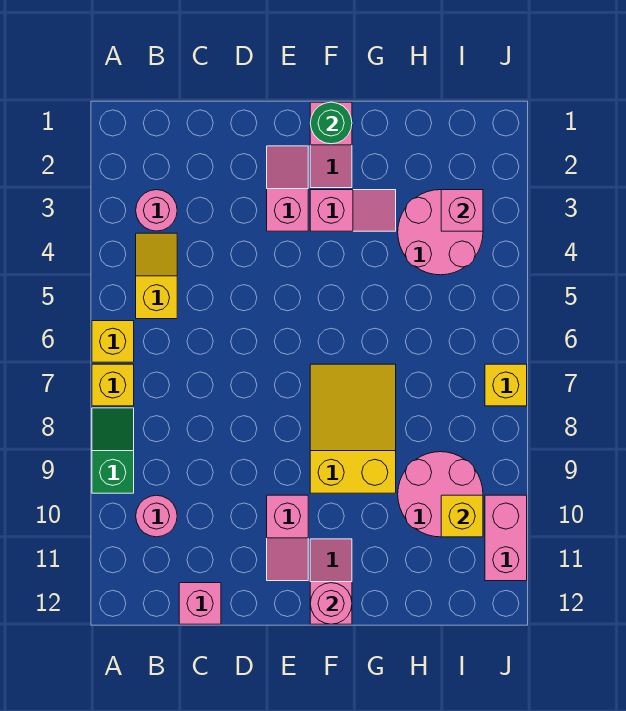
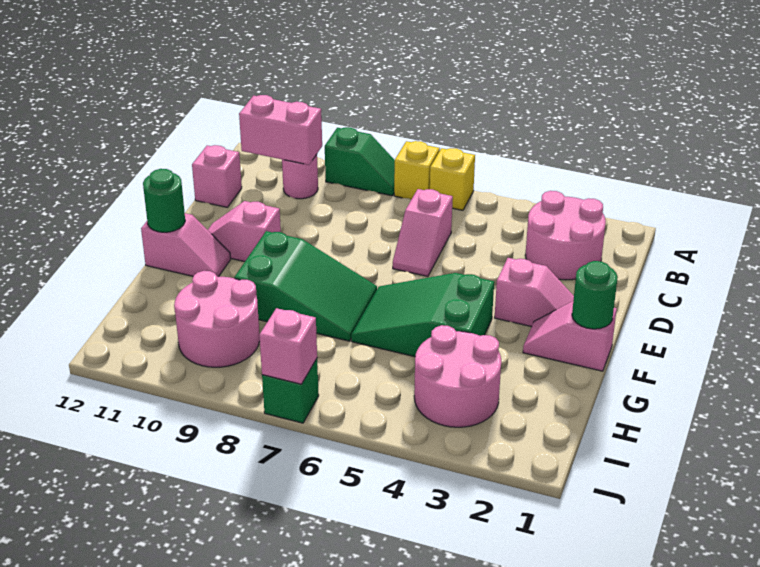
pink round brick B3 level 1 -> pink round brick B2:C3 level 1
yellow slope B4:B5 level 1 top 5 -> none
pink slope F3:G3 level 1 top F -> pink slope C6:D6 level 1 top C
none -> green slope F4:G6 level 1 top 4
yellow slope F7:G9 level 1 top 9 -> green slope F7:G9 level 1 top 9
pink round brick F12 level 2 -> green round brick F12 level 2
pink brick I3 level 2 -> pink brick J7 level 2
yellow brick I10 level 2 -> none
yellow brick J7 level 1 -> green brick J7 level 1
pink brick J10:J11 level 1 -> pink brick B10:B11 level 2

